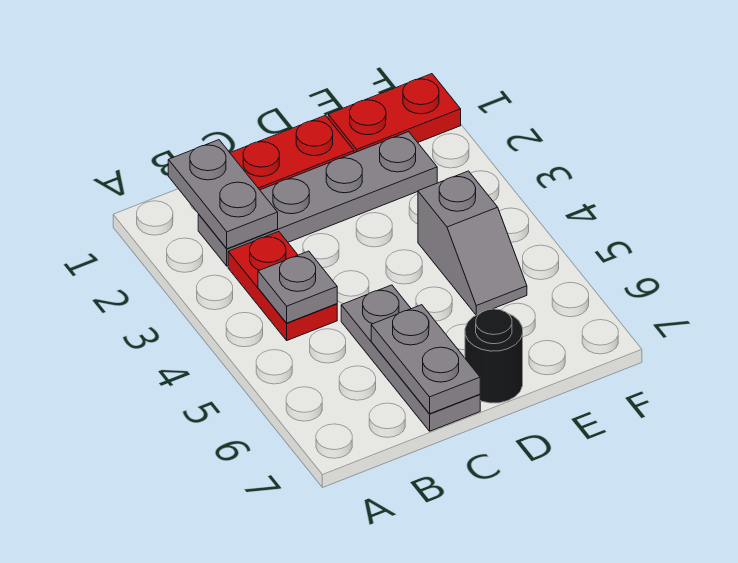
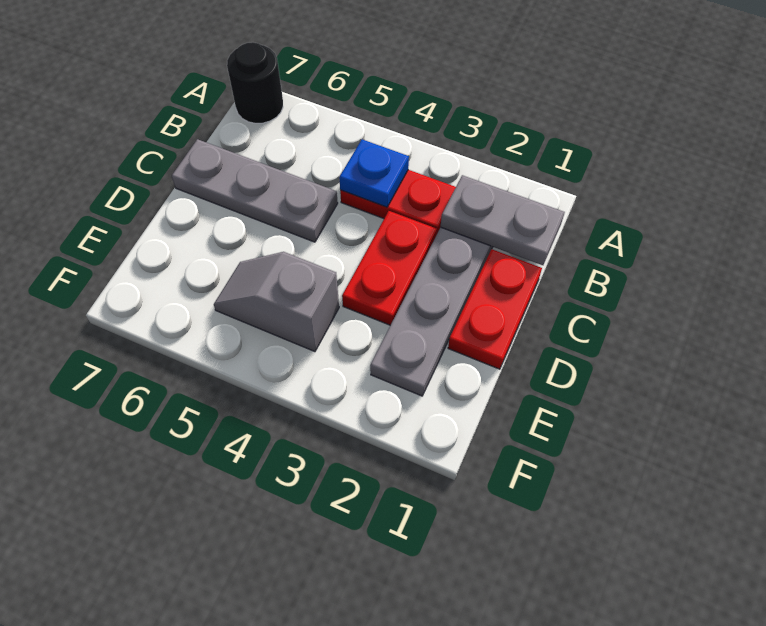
grey plate B4 level 2 -> blue plate B4 level 2
grey plate C6:C7 level 2 -> none
black round brick D7 level 1 -> black round brick A7 level 1
red plate E1:F1 level 1 -> red plate C3:D3 level 1

